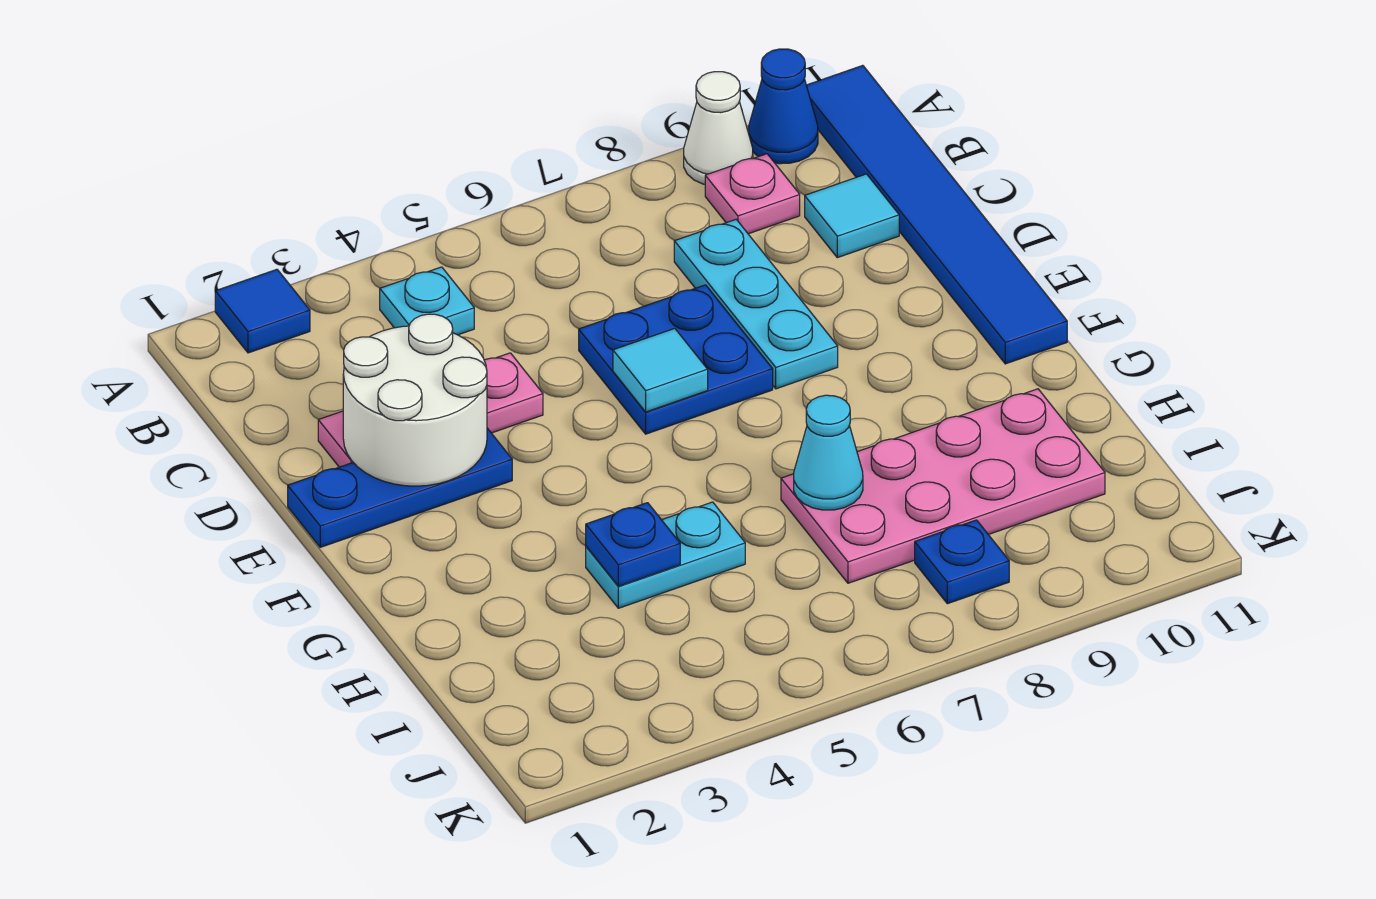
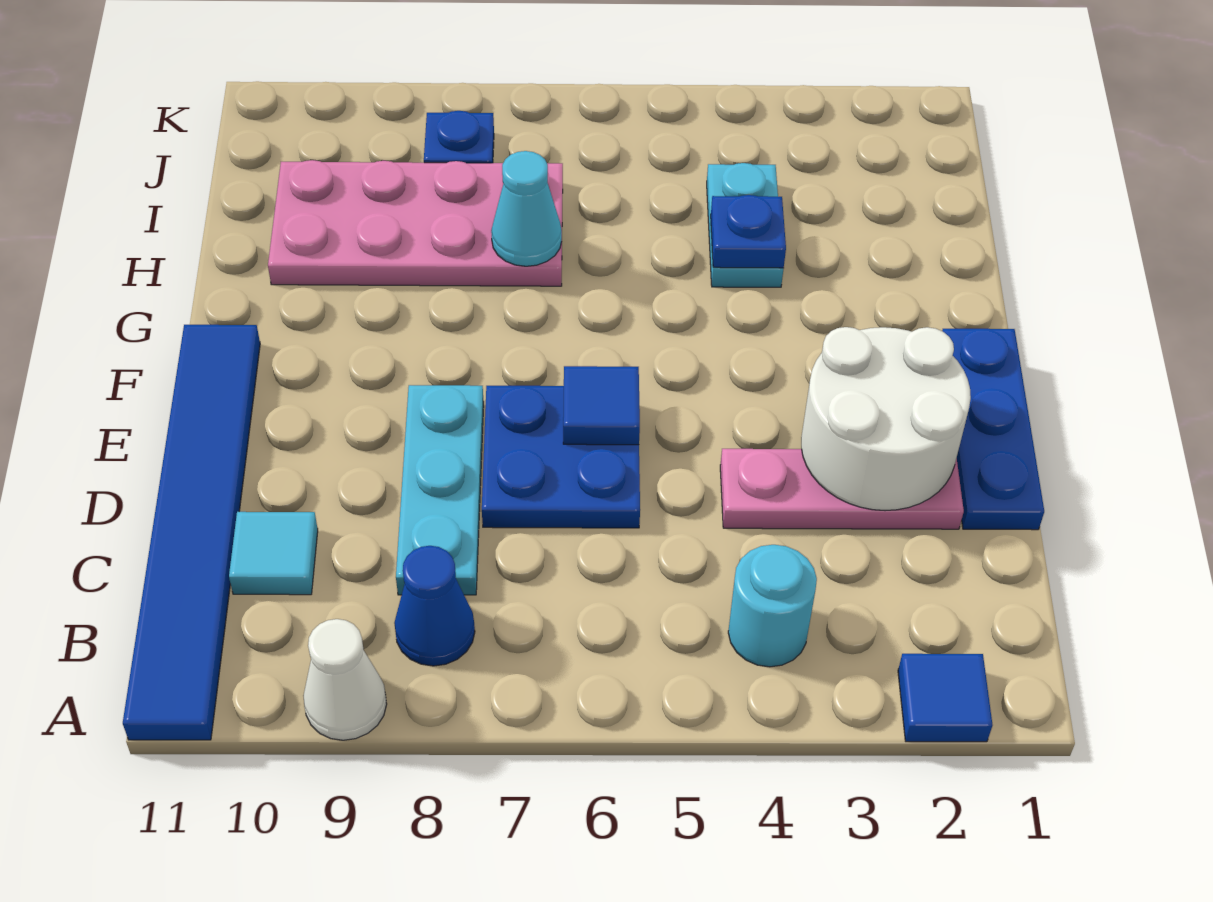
blue cone A10 level 1 -> blue cone B8 level 1
cyan plate B4 level 1 -> cyan round brick B4 level 1
pink plate B9 level 1 -> none
blue plate E1:E3 level 1 -> blue plate D1:F1 level 1
cyan tile E6 level 2 -> blue tile E6 level 2
cyan plate H4:H5 level 1 -> cyan plate H4:I4 level 1

